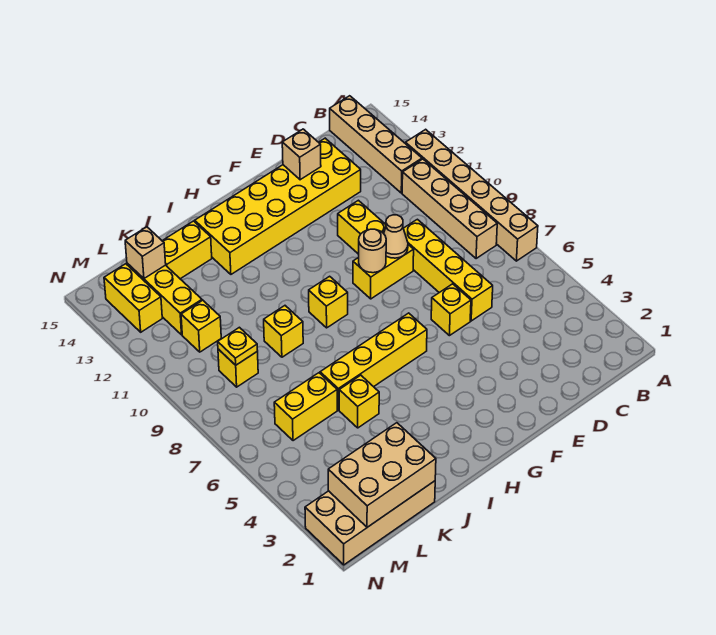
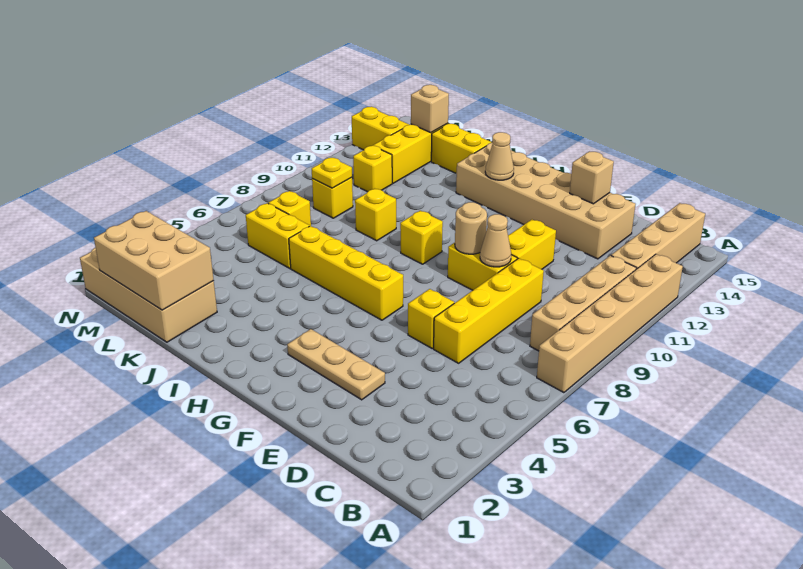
yellow brick D13:I14 level 1 -> tan brick D13:I14 level 1
none -> tan plate E3:G3 level 1
none -> tan cone H13 level 2
yellow brick J5 level 1 -> yellow brick L7 level 1
yellow brick M13:M14 level 1 -> yellow brick M13:N13 level 1

